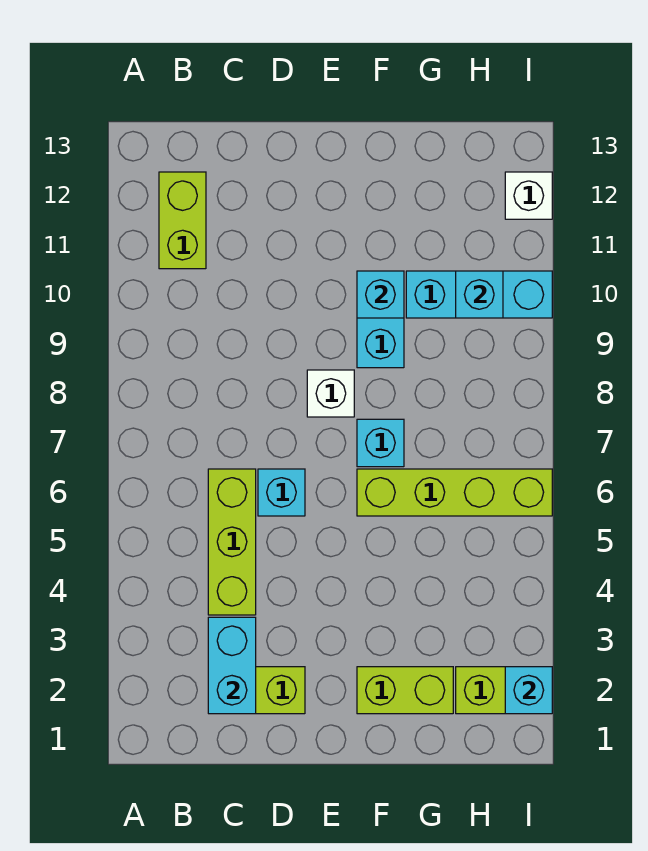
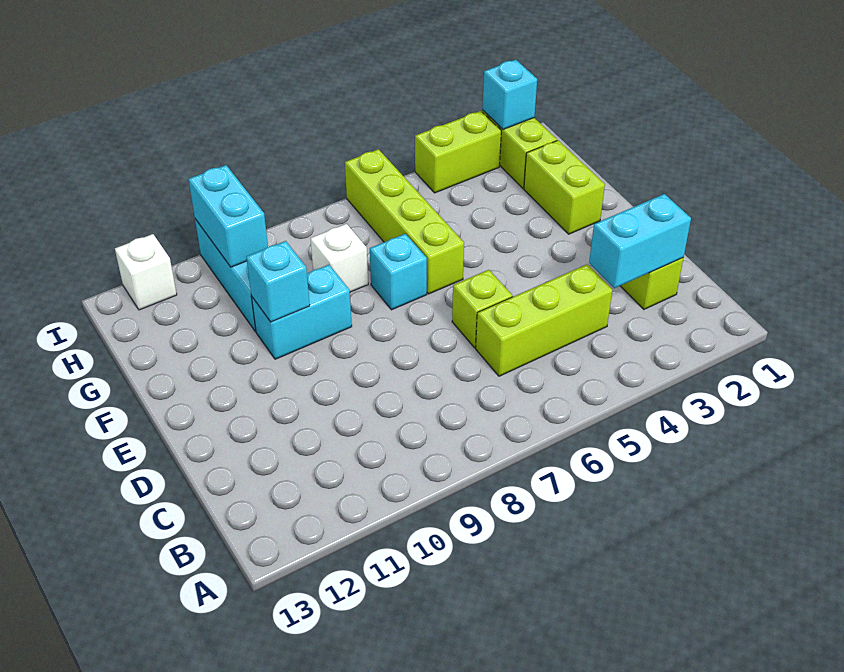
lime brick B11:B12 level 1 -> lime brick I3:I4 level 1
cyan brick D6 level 1 -> lime brick D6 level 1
white brick E8 level 1 -> white brick G8 level 1
cyan brick H10 level 2 -> cyan brick H10:I10 level 2

